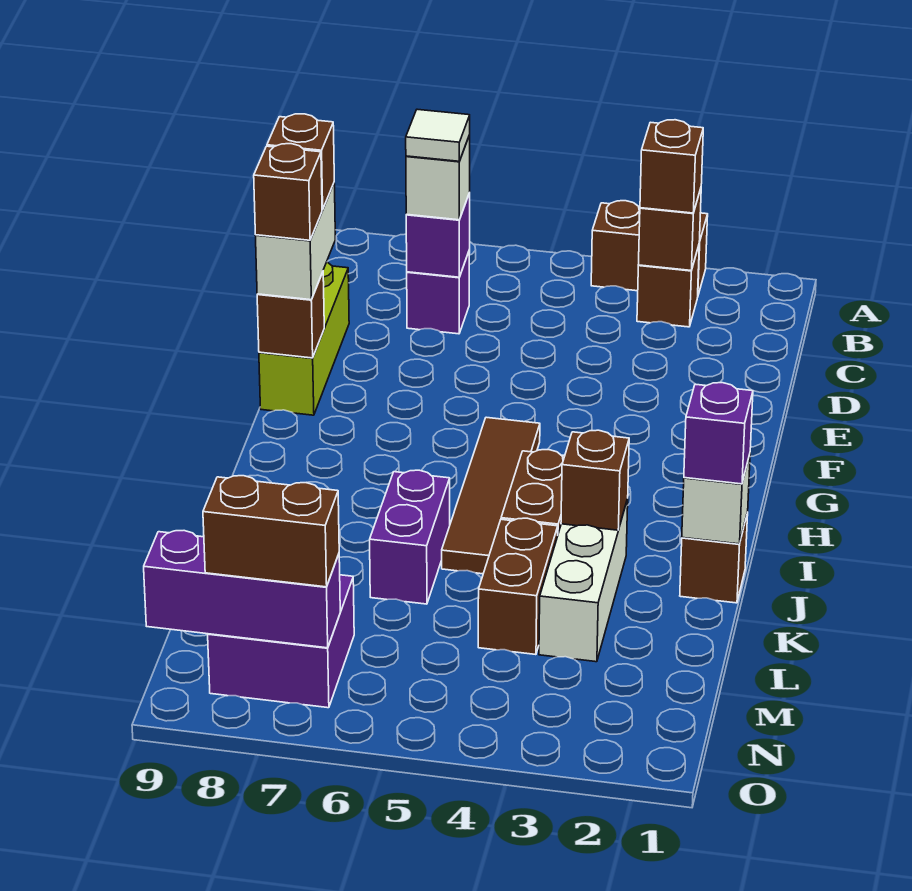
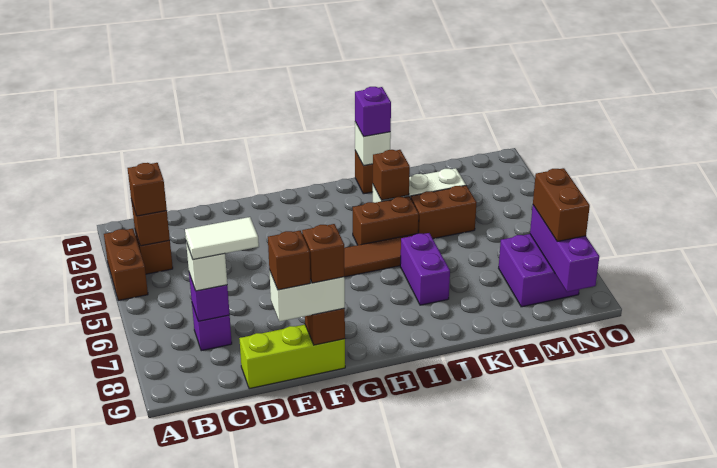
white tile C7 level 4 -> white tile C7:D7 level 4
purple brick J6:K6 level 1 -> purple brick J6:J7 level 1

